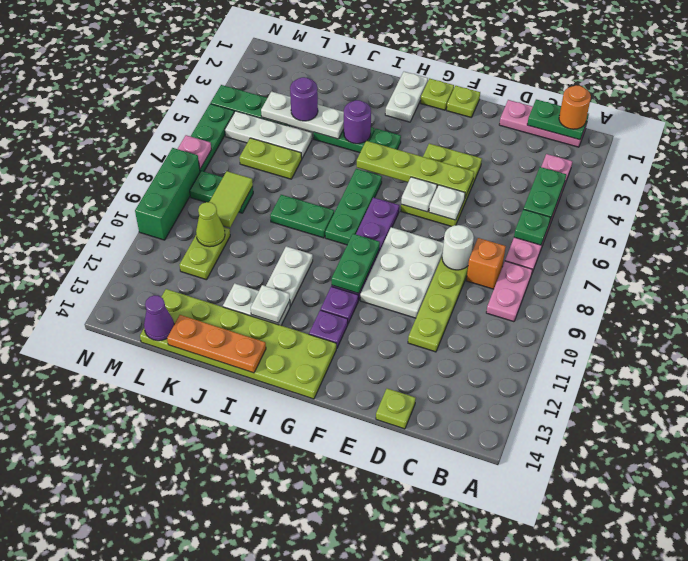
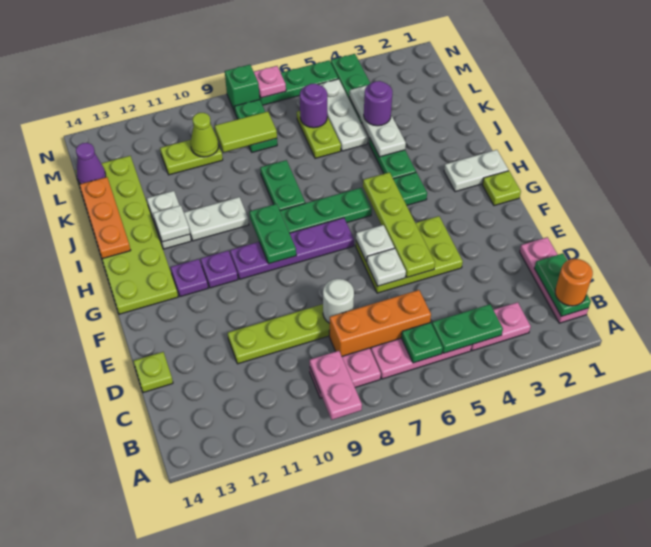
none -> pink plate A9:B9 level 2
orange brick C8 level 1 -> orange brick C6:C8 level 1
white plate E8:F10 level 1 -> none
lime plate F1 level 1 -> none
green plate G9:G10 level 2 -> green plate G9:H9 level 2
purple round brick I4 level 2 -> purple round brick L6 level 2
green brick N8:N10 level 1 -> green brick N8 level 1

